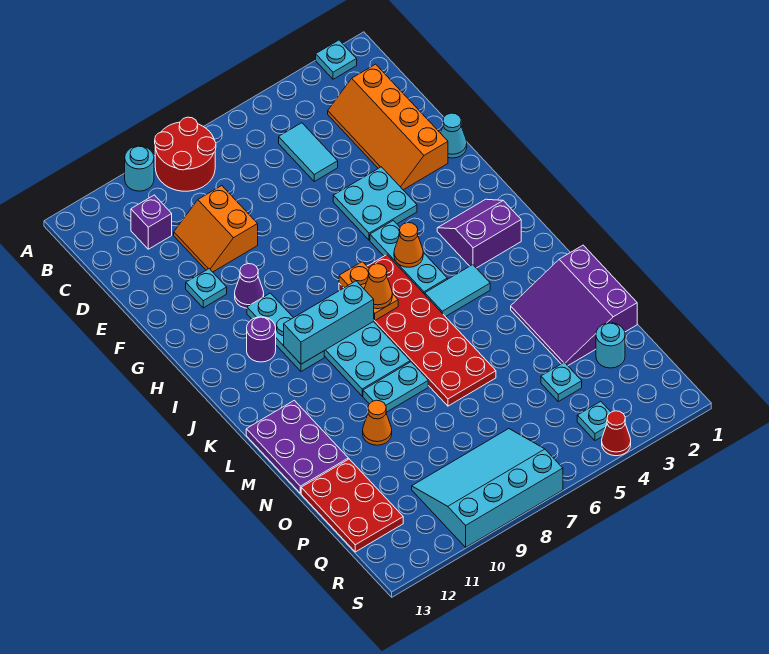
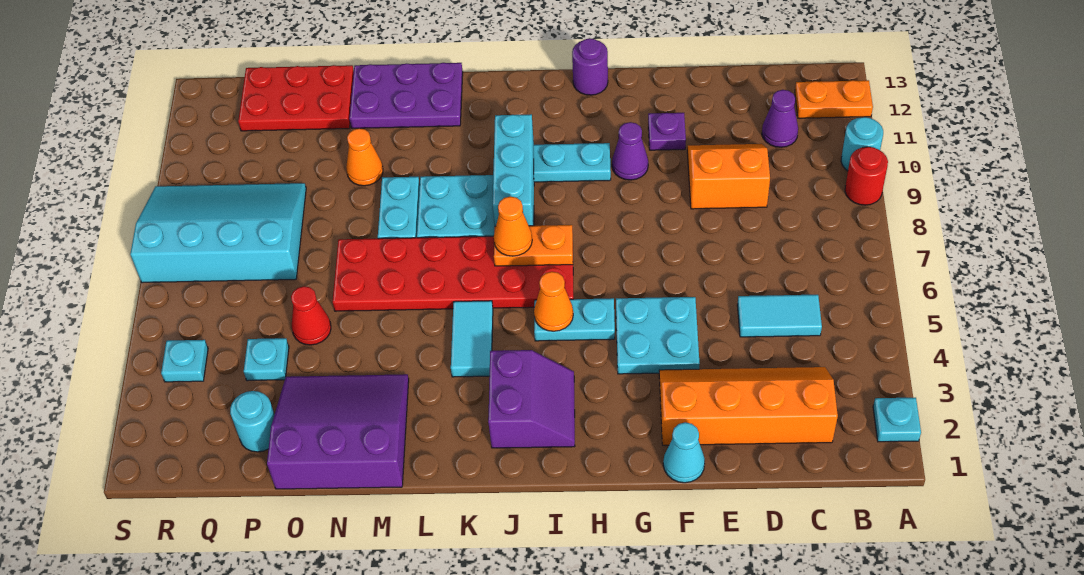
red round brick A8:B9 level 1 -> red round brick A9 level 1
none -> orange plate A12:B12 level 1
purple brick C11 level 1 -> purple cone C11 level 1
cyan plate F11 level 1 -> purple plate F11 level 1
cyan plate H5:J5 level 1 -> cyan plate H5:I5 level 1
purple round brick I11 level 1 -> purple round brick H13 level 1
cyan slope Q7:S10 level 1 top S -> cyan slope P7:S9 level 1 top 7
red cone S4 level 1 -> red cone O5 level 1

